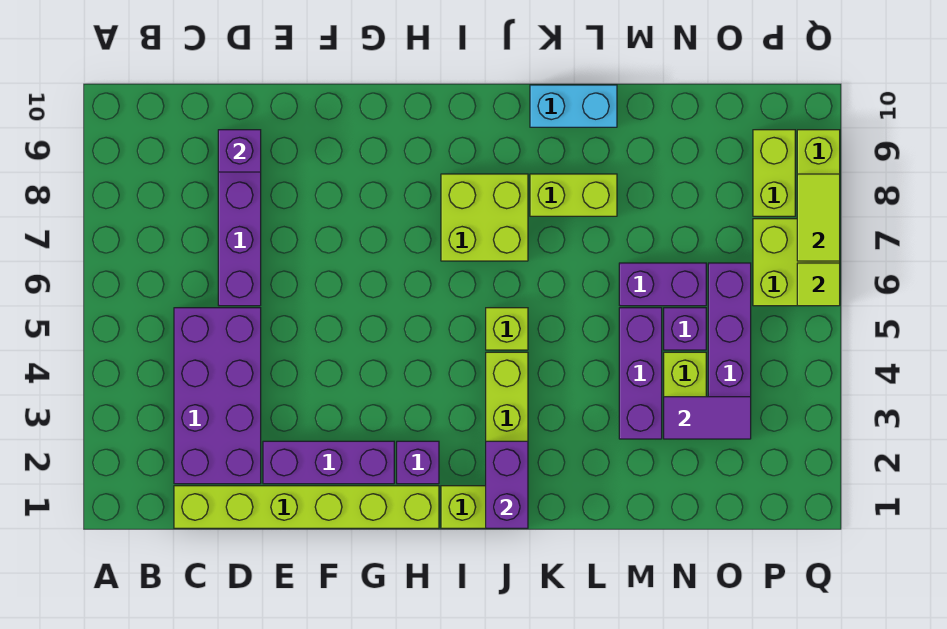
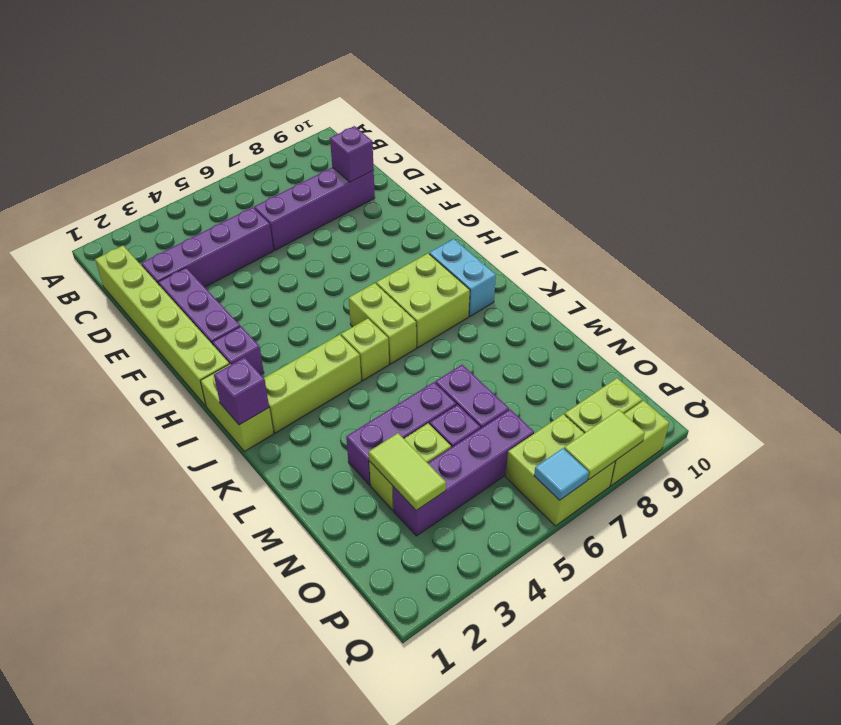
purple brick C2:D5 level 1 -> purple brick D2:D5 level 1
purple brick J1:J2 level 2 -> purple brick J1 level 2
lime brick K8:L8 level 1 -> lime brick I6:J6 level 1
cyan brick K10:L10 level 1 -> cyan brick I9:J9 level 1
purple tile N3:O3 level 2 -> lime tile N3:O3 level 2
lime tile Q6 level 2 -> cyan tile Q6 level 2

